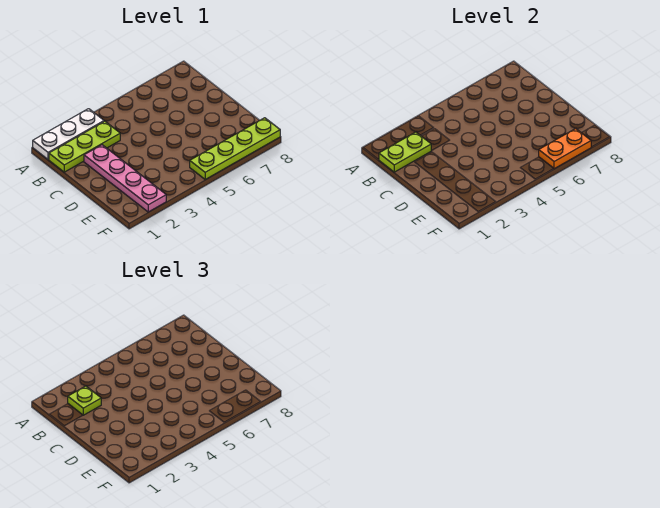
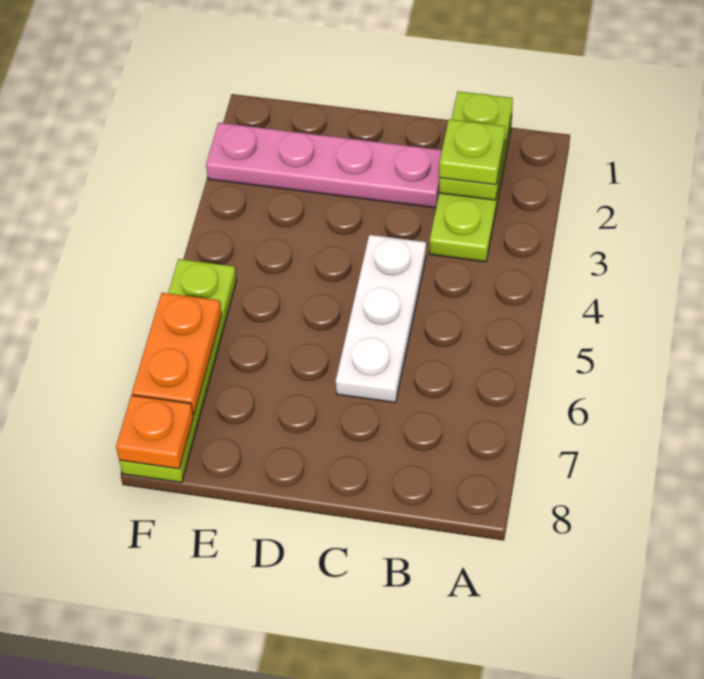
white plate A1:A3 level 1 -> white plate C4:C6 level 1
none -> orange plate F8 level 2

